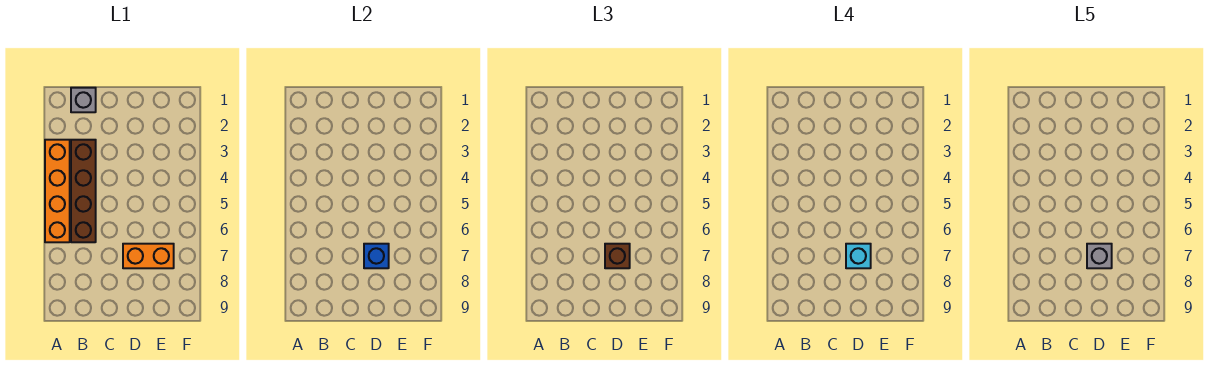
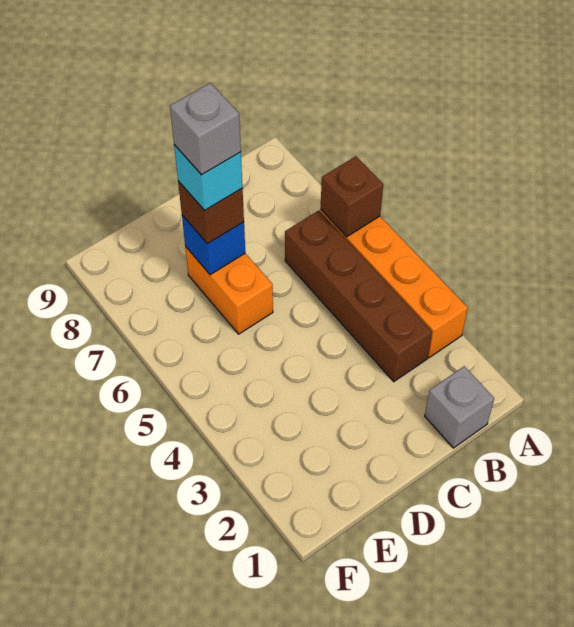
none -> brown brick A6 level 2
orange brick D7:E7 level 1 -> orange brick D6:D7 level 1

